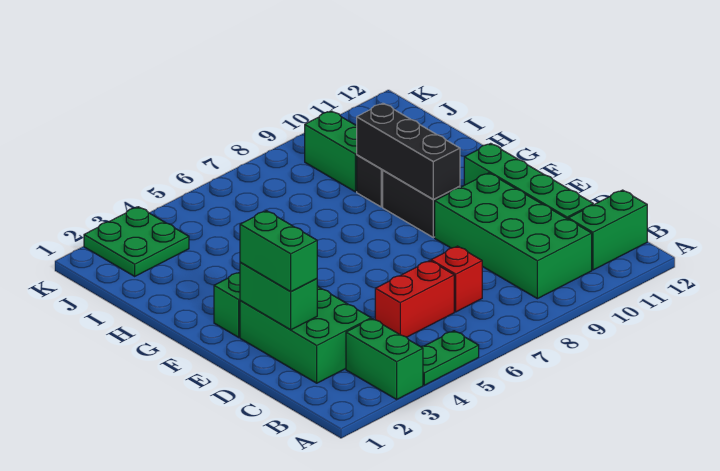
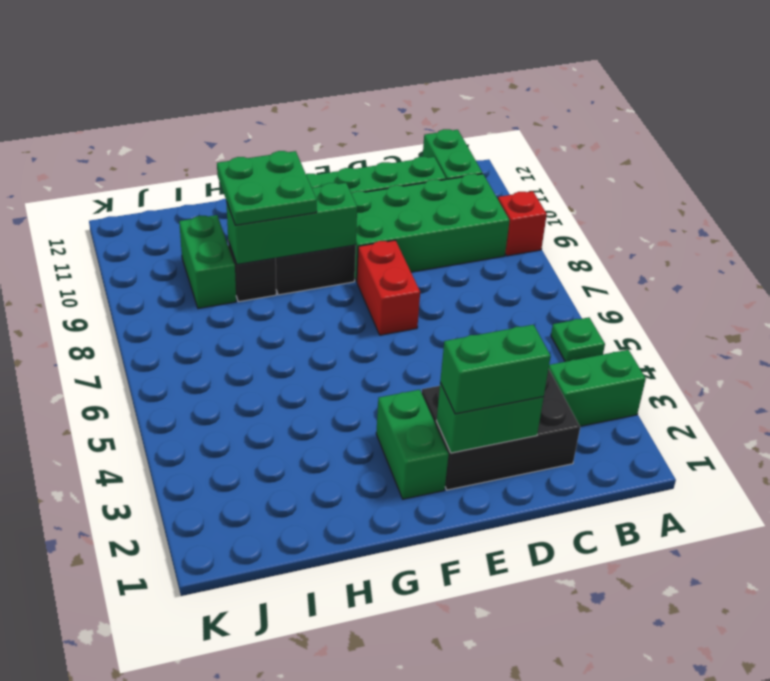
green plate A4:A5 level 1 -> green plate A5 level 1
green brick C2:E3 level 1 -> black brick C2:E3 level 1
red brick C5:C6 level 1 -> red brick E7:E8 level 1
red brick C7 level 1 -> red brick A9 level 1
black brick F9:H9 level 2 -> green brick F9:H9 level 2
green brick I9:J9 level 1 -> green brick I9:I10 level 1
green plate J2:K3 level 1 -> green plate G9:H10 level 3

